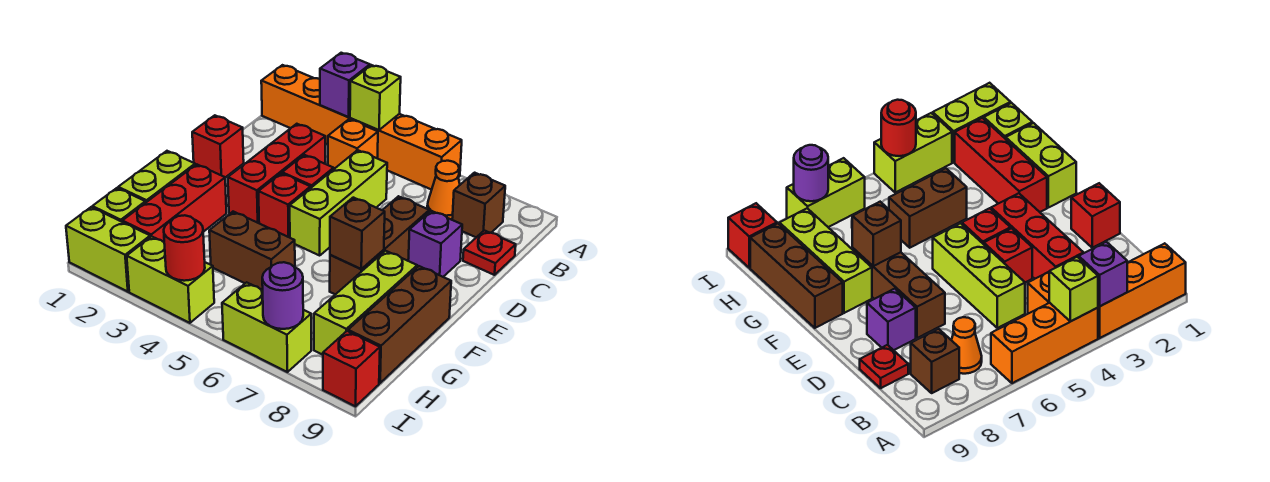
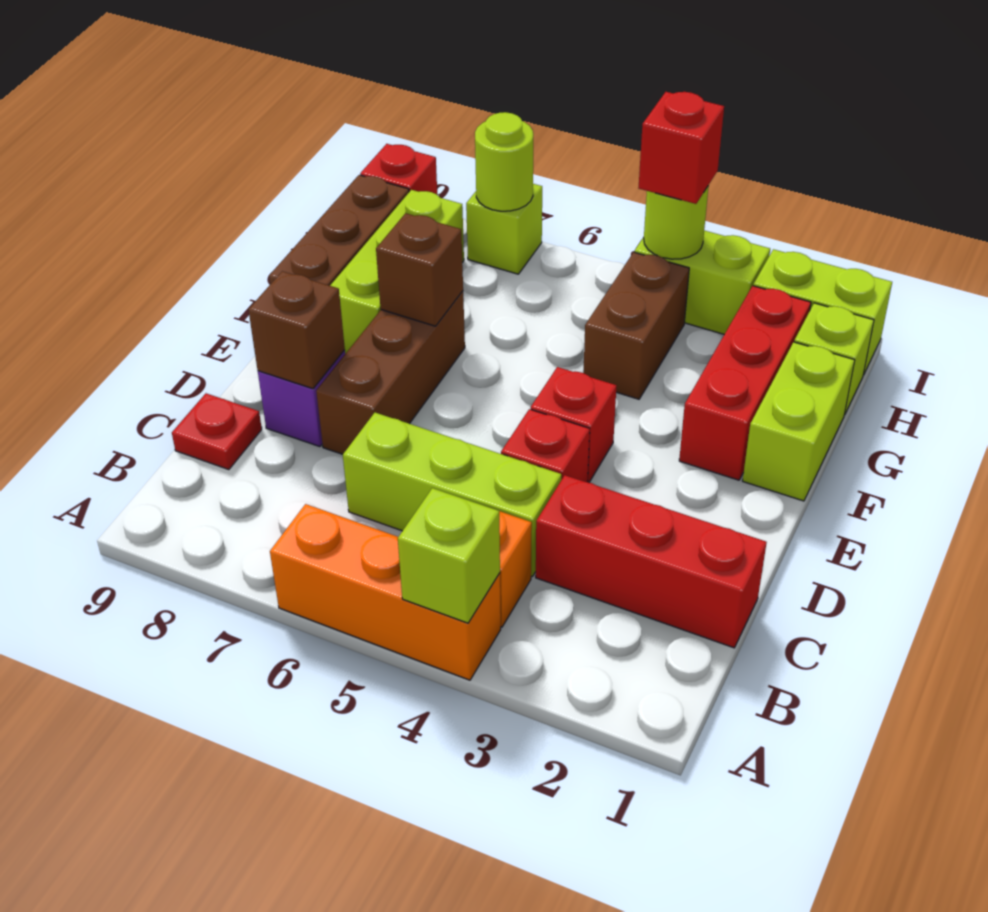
orange brick A1:A3 level 1 -> none
purple brick A3 level 2 -> none
orange cone B7 level 1 -> none
brown brick B8 level 1 -> brown brick D8 level 2
red brick C3:E3 level 1 -> red brick C1:C3 level 1
lime brick C5:E5 level 1 -> lime brick C4:C6 level 1
red brick D1 level 1 -> red brick I4 level 3
brown brick G4:G5 level 1 -> brown brick G4:H4 level 1
red round brick I4 level 2 -> lime round brick I4 level 2
lime brick I6:I7 level 1 -> lime brick I7 level 1
purple round brick I7 level 2 -> lime round brick I7 level 2

